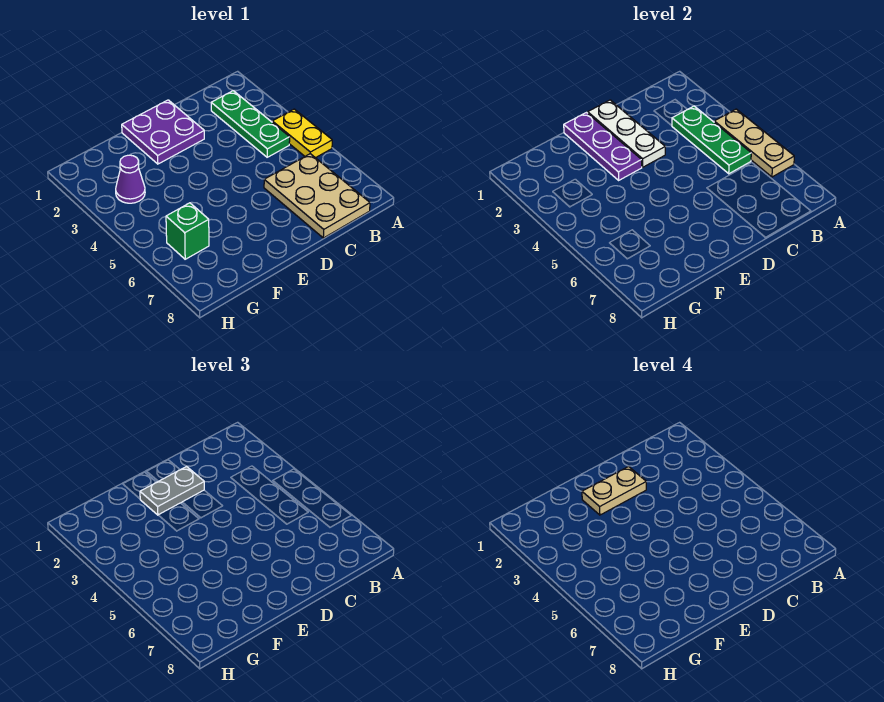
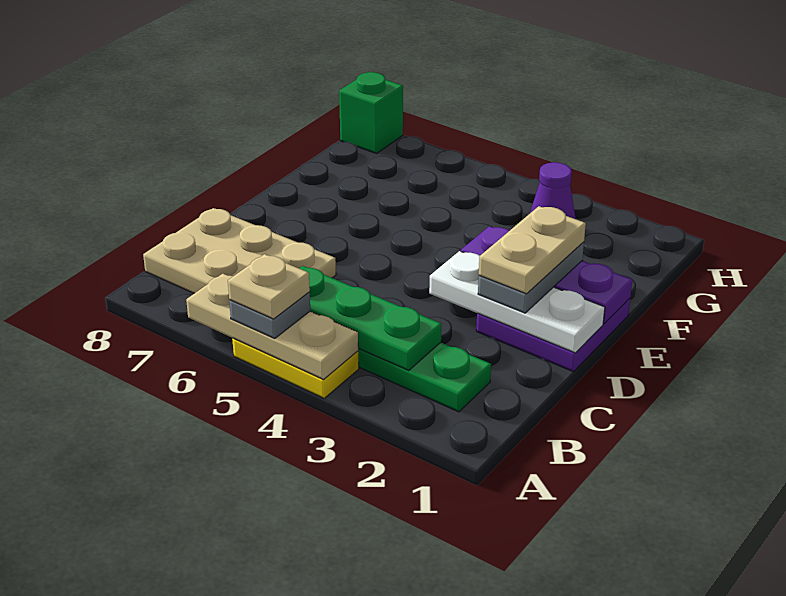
none -> grey plate A5 level 3
none -> tan plate A5 level 4
green brick G6 level 1 -> green brick H8 level 1

